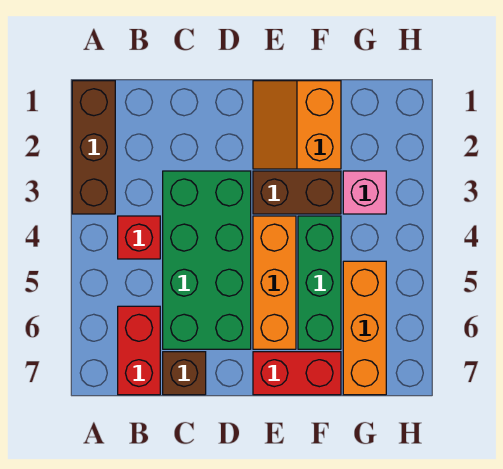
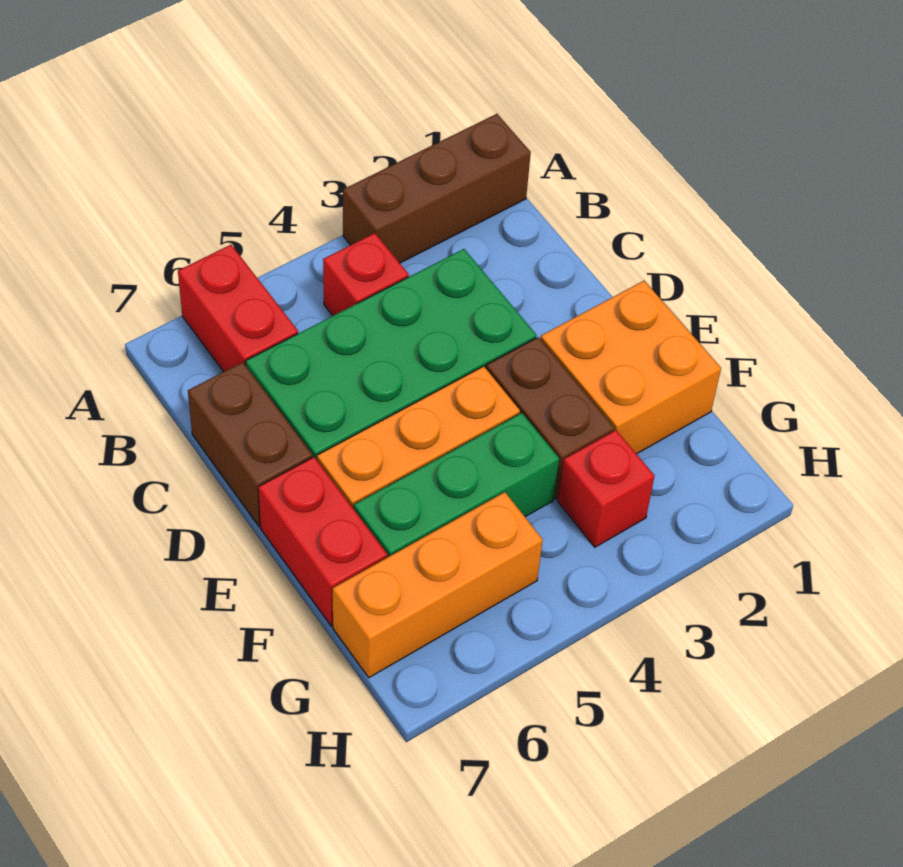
red brick B6:B7 level 1 -> red brick A6:B6 level 1
brown brick C7 level 1 -> brown brick C7:D7 level 1
orange slope E1:F2 level 1 top F -> orange brick E1:F2 level 1
pink brick G3 level 1 -> red brick G3 level 1

